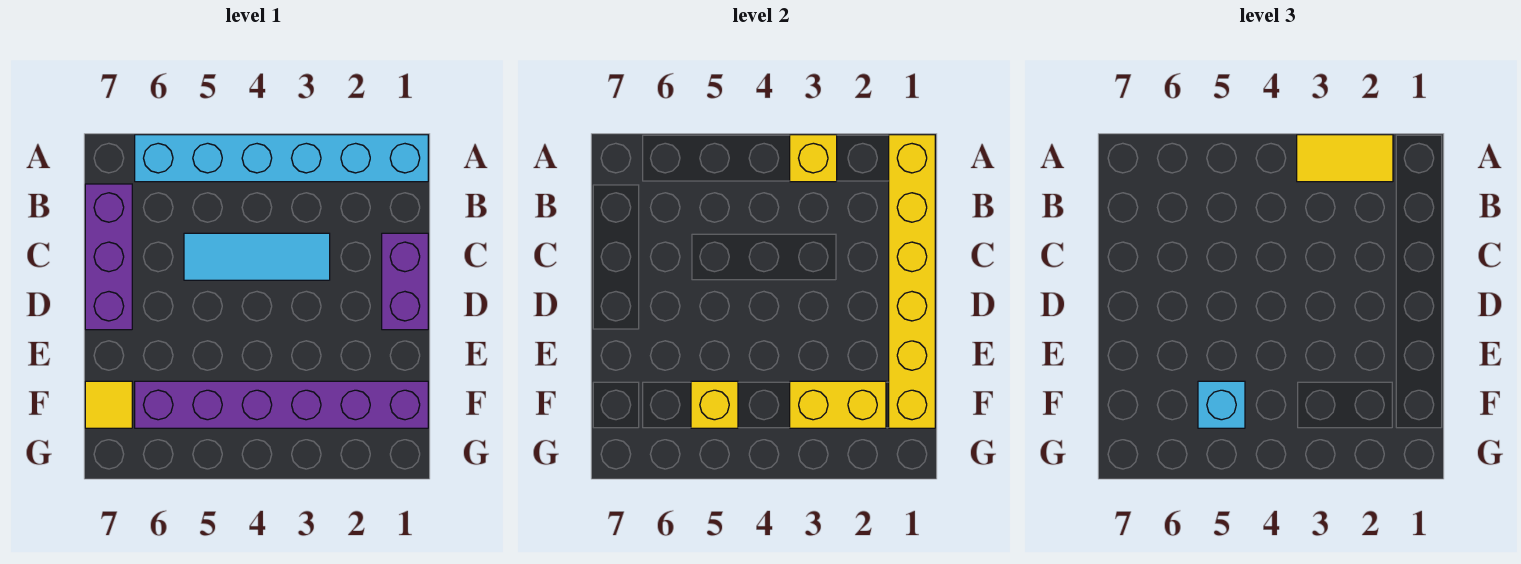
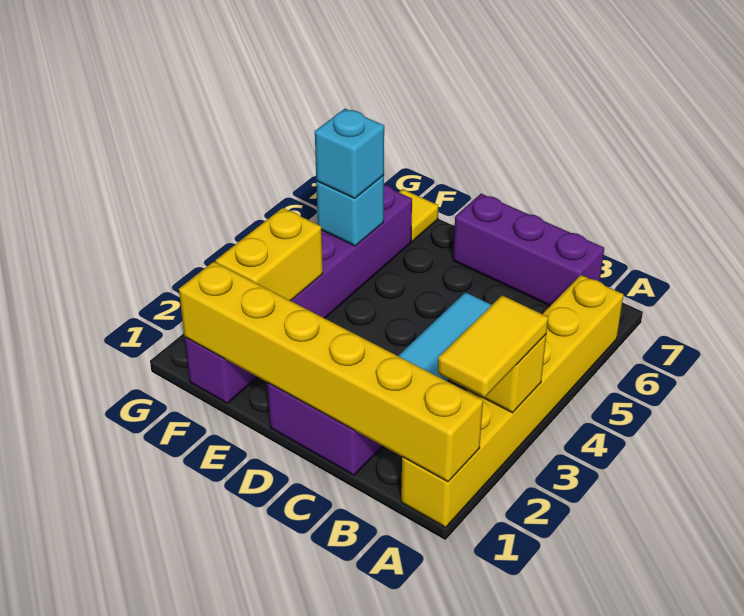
cyan brick A1:A6 level 1 -> yellow brick A1:A6 level 1
yellow brick F5 level 2 -> cyan brick F5 level 2

